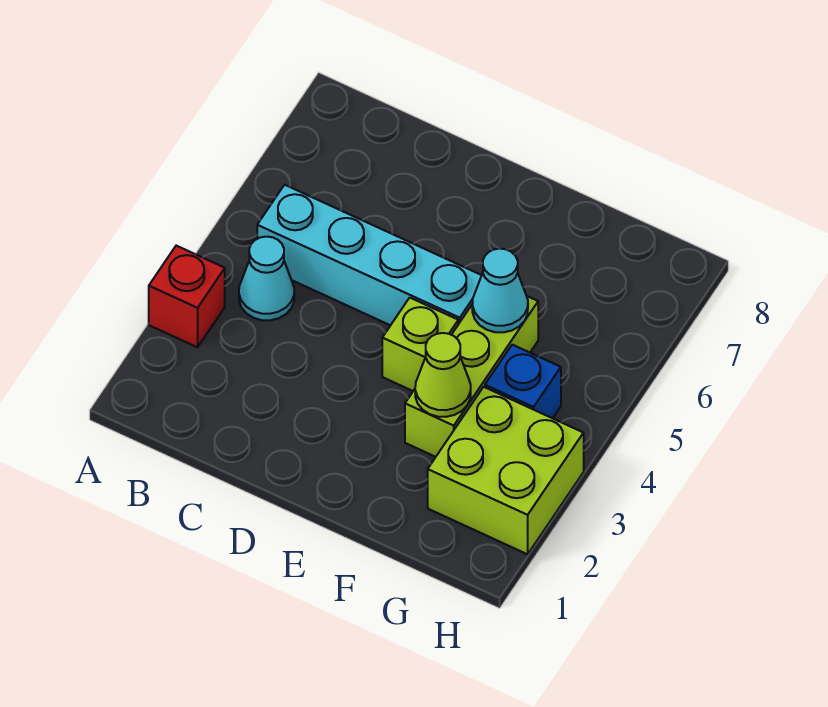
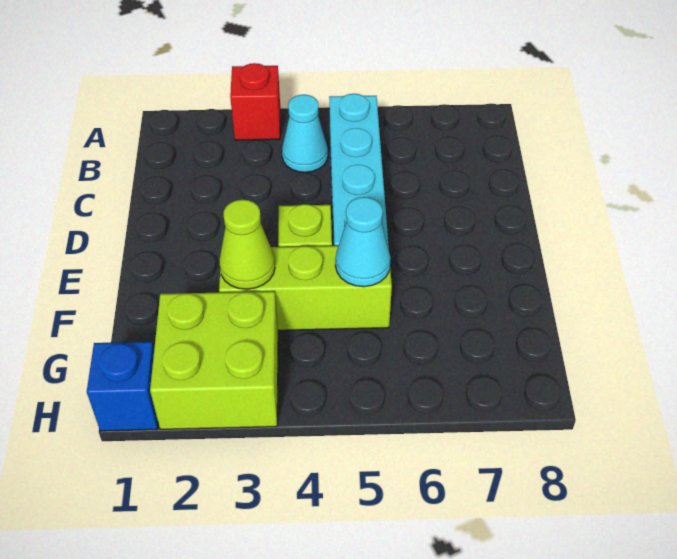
blue brick G4 level 1 -> blue brick H1 level 1

